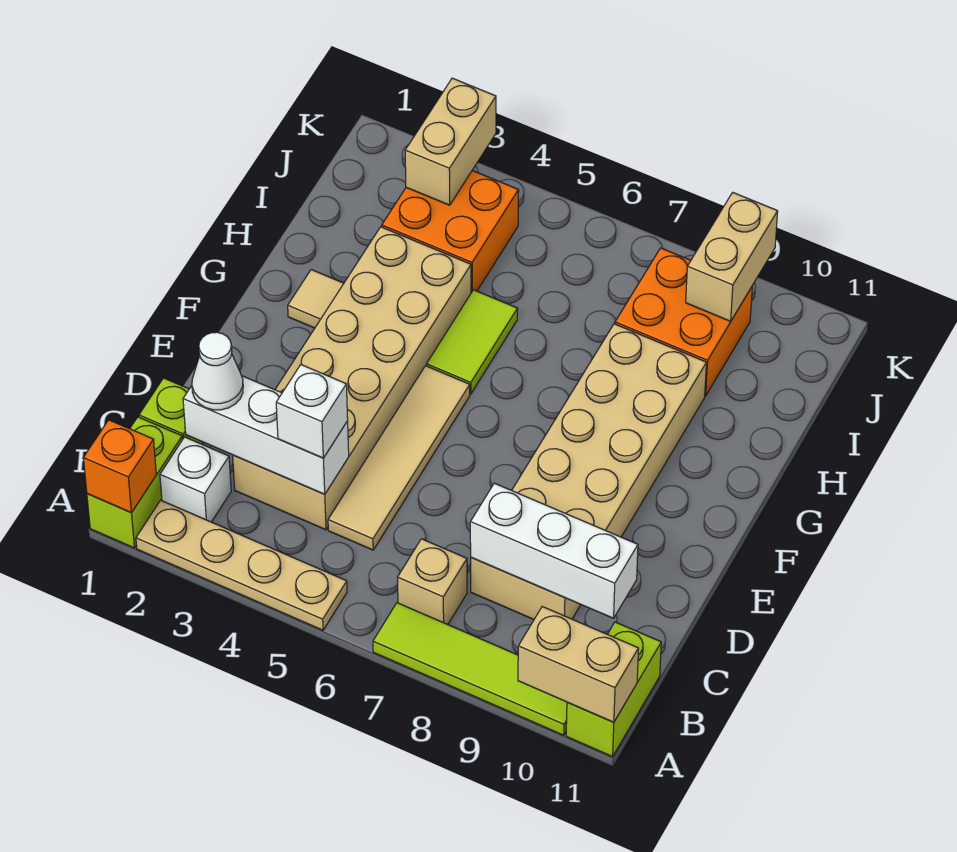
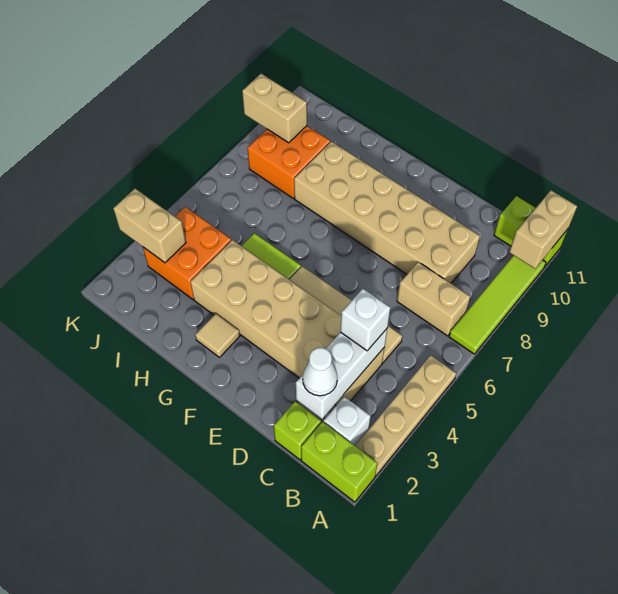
orange brick A1 level 2 -> none
tan brick B7 level 1 -> tan brick B7:C7 level 1
white brick C8:C10 level 2 -> none

